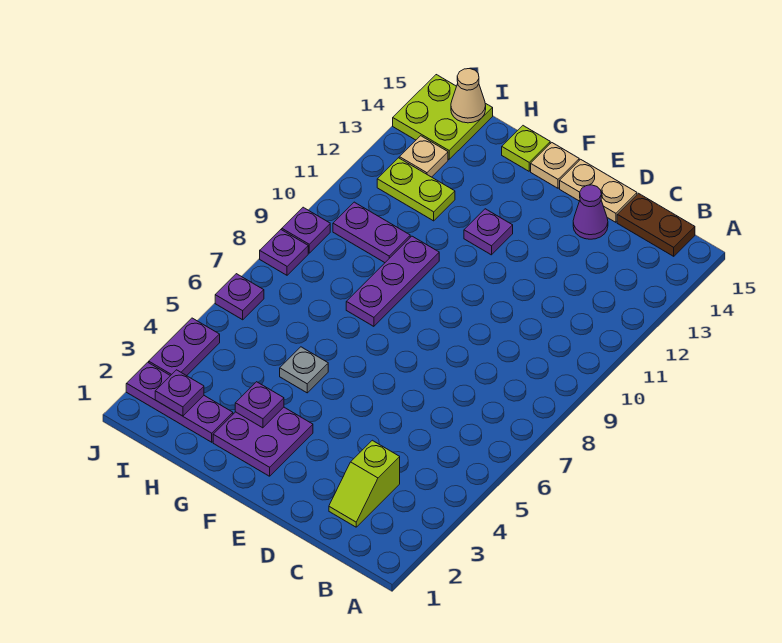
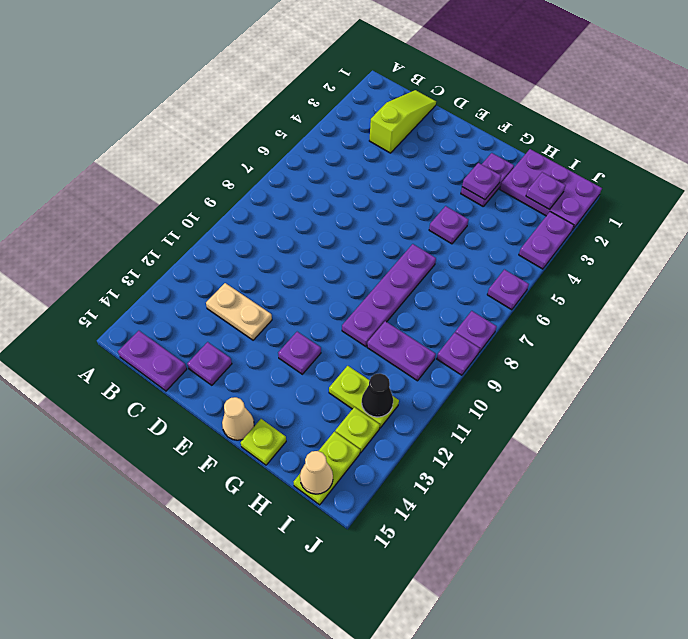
brown plate B15:C15 level 1 -> purple plate B15:C15 level 1
lime slope C2:C3 level 1 top 3 -> lime slope C1:C3 level 1 top 3
purple cone D14 level 1 -> purple plate D14 level 1
tan plate D15:E15 level 1 -> tan plate C12:D12 level 1
purple plate F2:G3 level 1 -> purple plate G2:G3 level 1
tan plate F15 level 1 -> tan cone F15 level 1
grey plate G5 level 1 -> purple plate G5 level 1
purple plate G8:G10 level 1 -> purple plate G7:G10 level 1
purple plate H2:J2 level 1 -> purple plate H1:J2 level 1
none -> black cone I12 level 2
tan plate I13 level 1 -> lime plate I13 level 1
lime plate I14:J15 level 1 -> lime plate I14:I15 level 1

